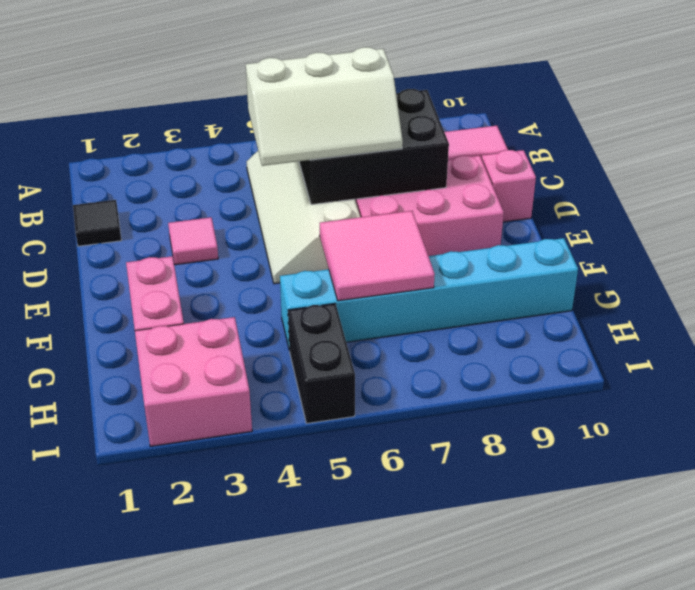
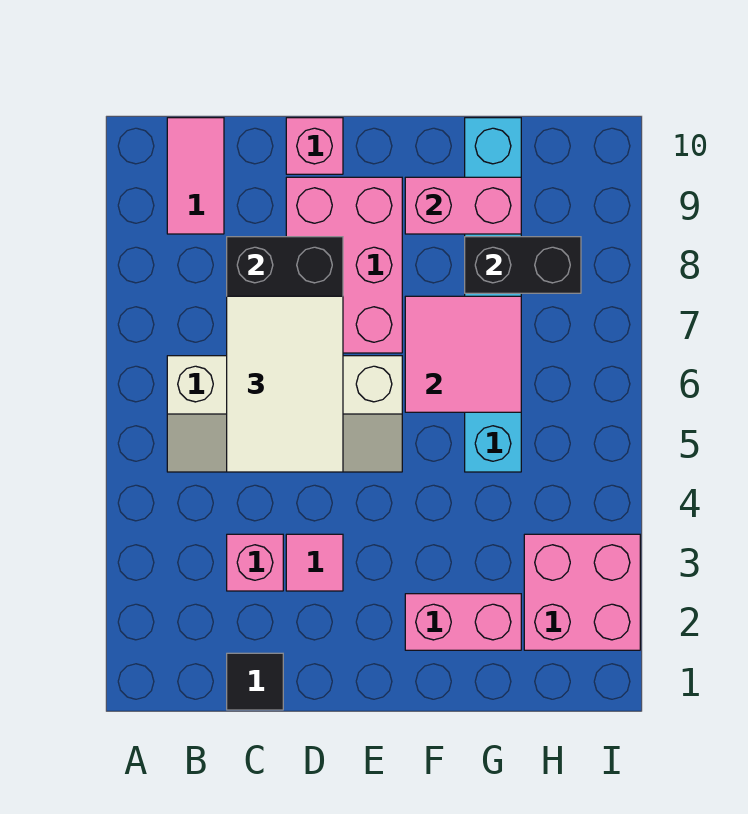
none -> pink brick C3 level 1
white slope C5:D7 level 3 top C -> white tile C5:D7 level 3
none -> pink brick F9:G9 level 2
black brick H5:I5 level 1 -> black brick G8:H8 level 2

